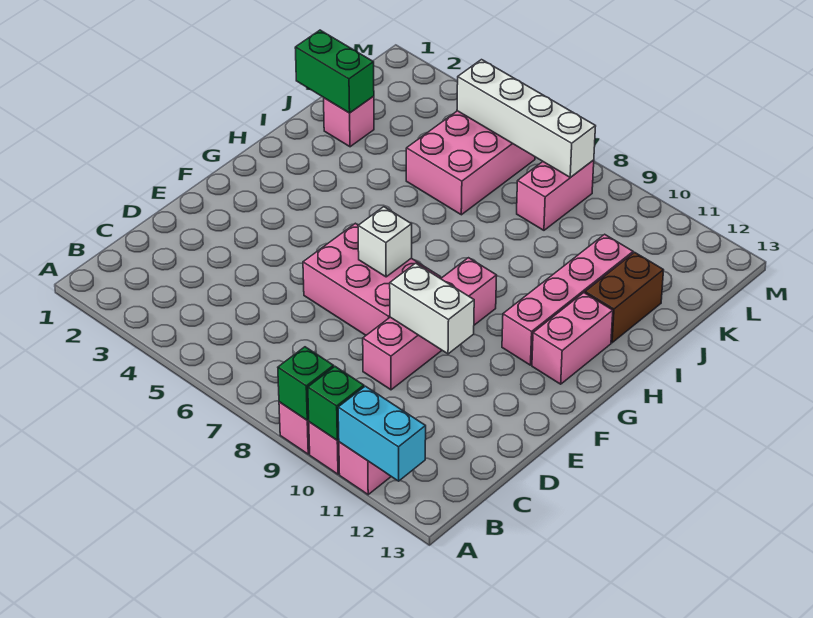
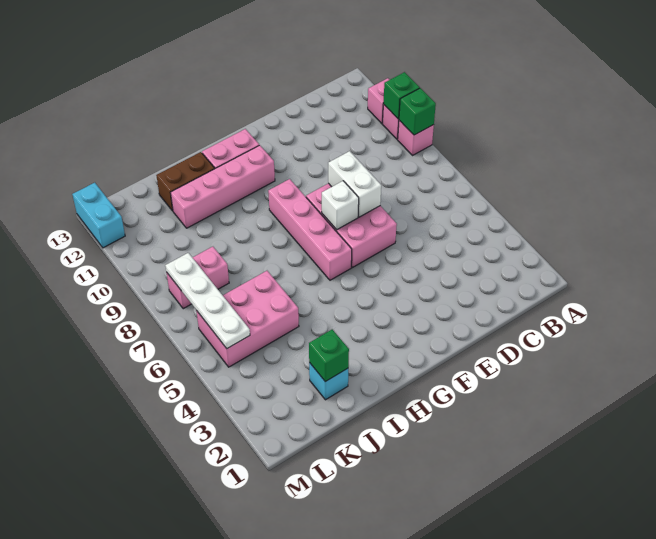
cyan brick A11:A12 level 2 -> cyan brick M12:M13 level 1
pink brick D9:G9 level 1 -> pink brick G6:G9 level 1
white brick E9:E10 level 2 -> white brick E7:E8 level 2
green brick J1:J2 level 2 -> green brick J2 level 2
pink brick J2 level 1 -> cyan brick J2 level 1
white brick L5:L8 level 2 -> white plate L5:L8 level 2

